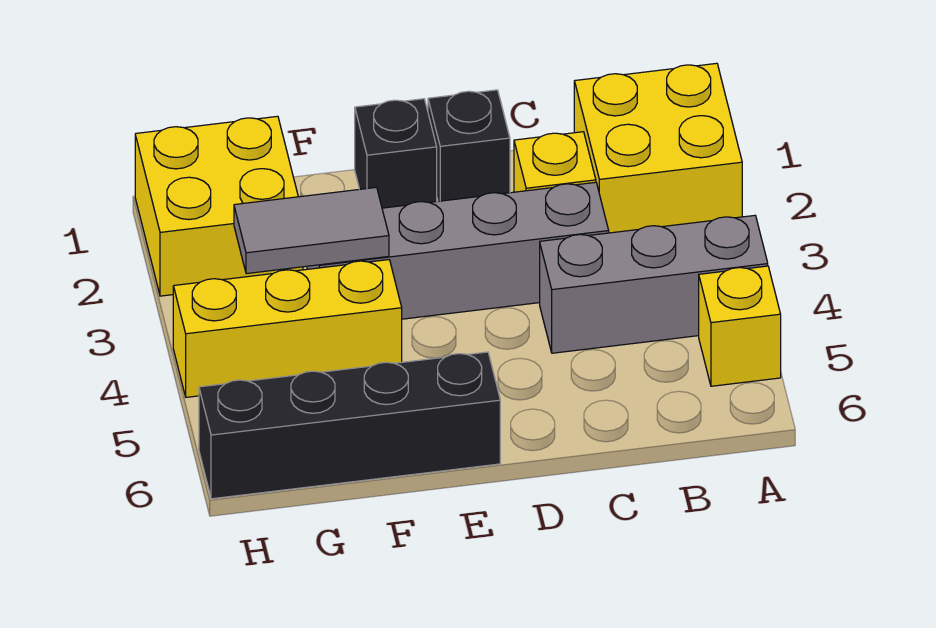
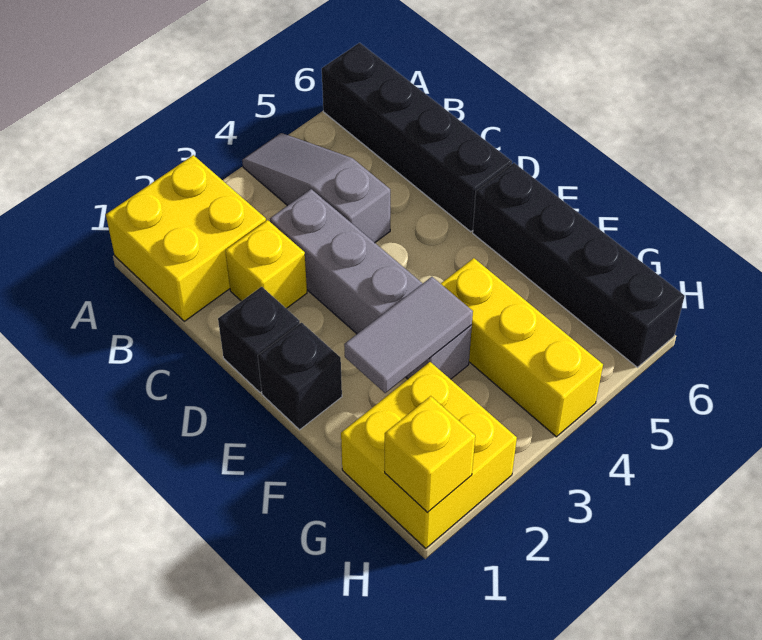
grey brick A4:C4 level 1 -> grey slope A4:C4 level 1 top C
yellow brick A5 level 1 -> yellow brick H1 level 2
none -> black brick A6:D6 level 1
grey tile F3:G3 level 2 -> grey tile F2:F3 level 2

